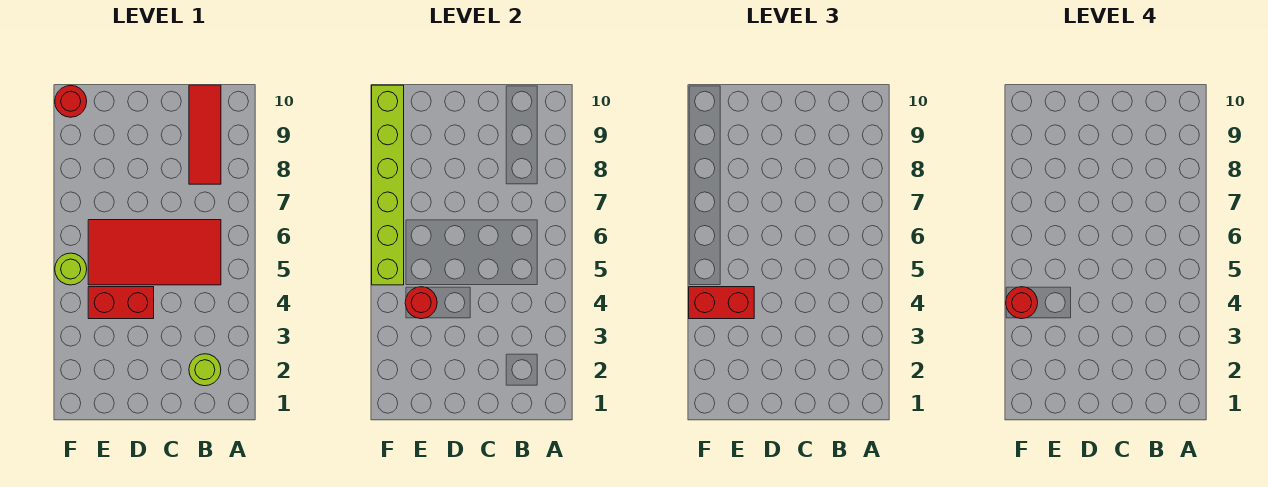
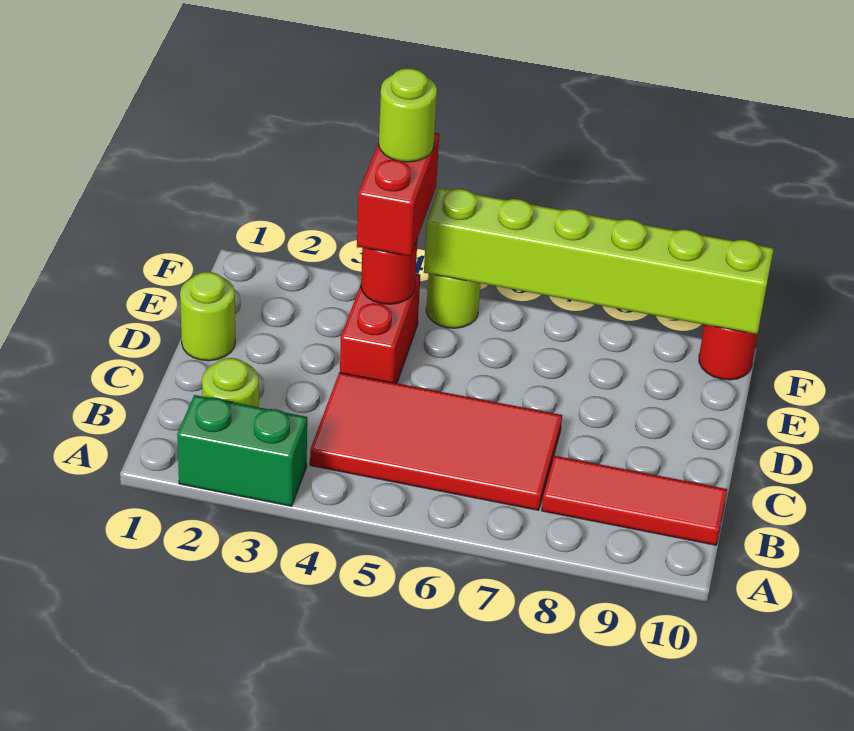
none -> green brick A2:A3 level 1
red tile B5:E6 level 1 -> red tile B4:C7 level 1
none -> lime round brick D1 level 1
red round brick F4 level 4 -> lime round brick F4 level 4

